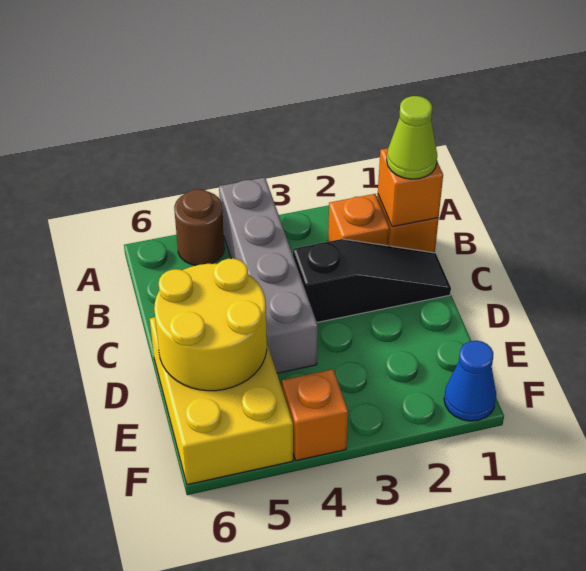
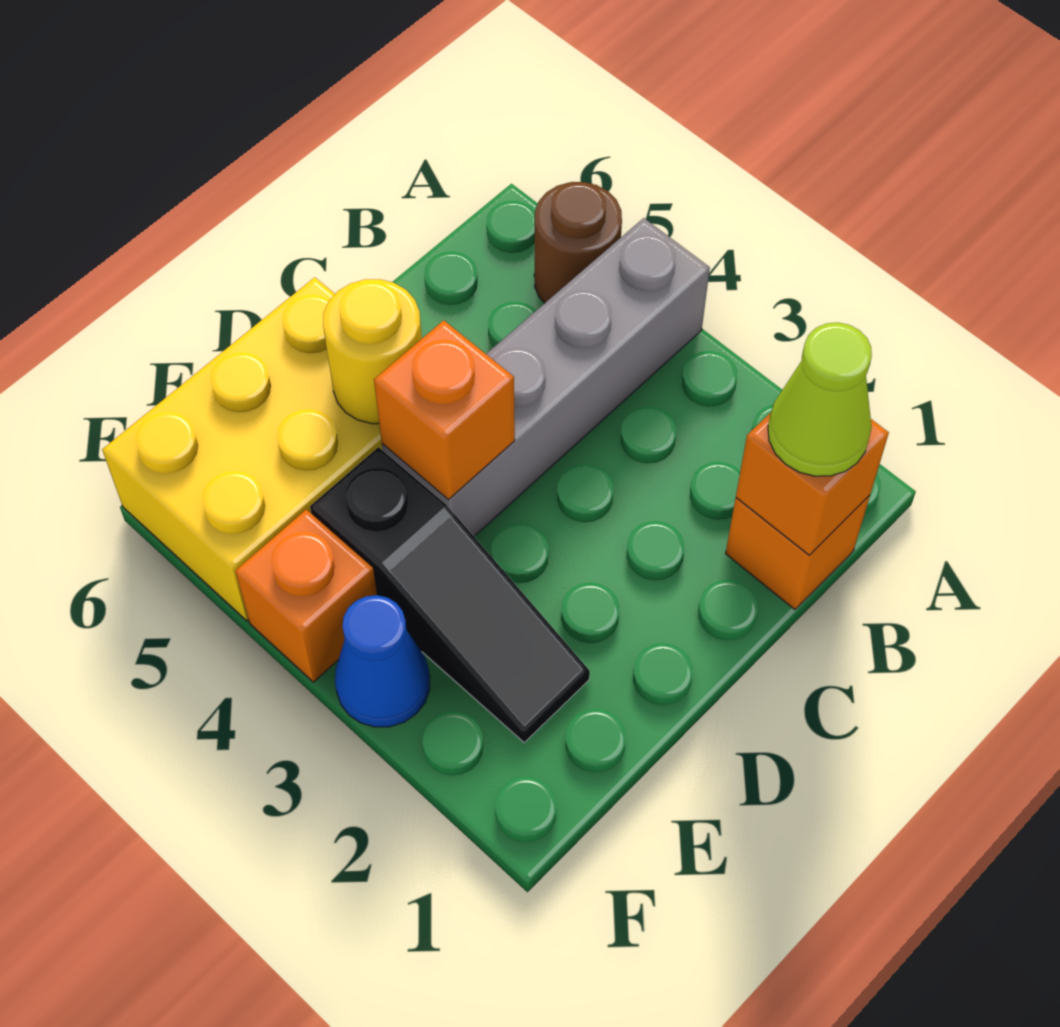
orange brick B2 level 1 -> orange brick D4 level 2
black slope C1:C3 level 1 top 3 -> black slope E2:E4 level 1 top 4
yellow round brick D5:E6 level 2 -> yellow round brick D5 level 2
blue cone F1 level 1 -> blue cone F3 level 1

